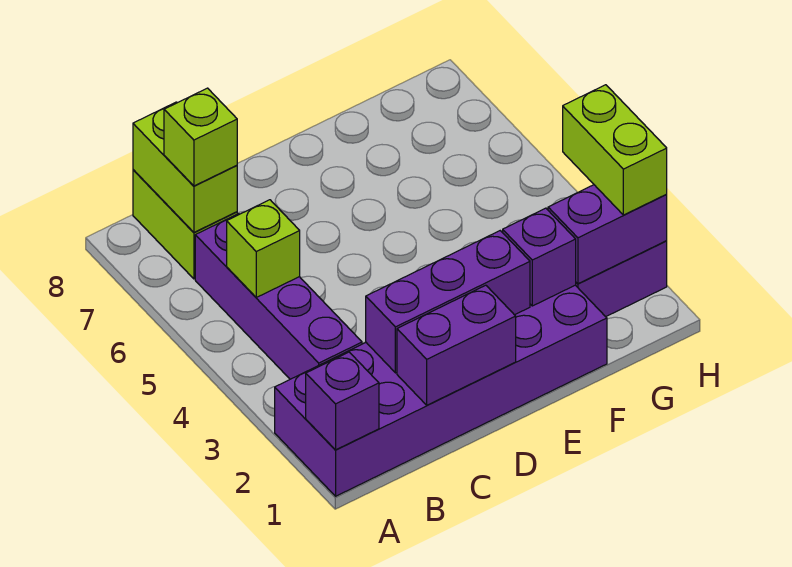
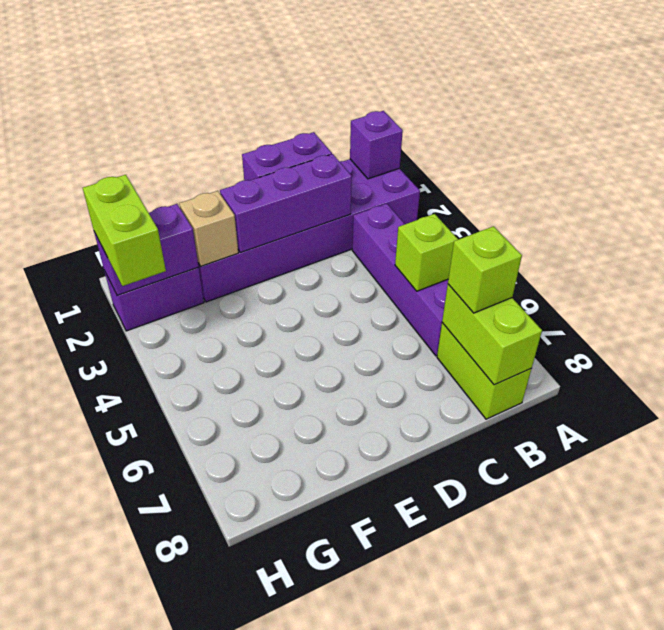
purple brick F2 level 2 -> tan brick F2 level 2

